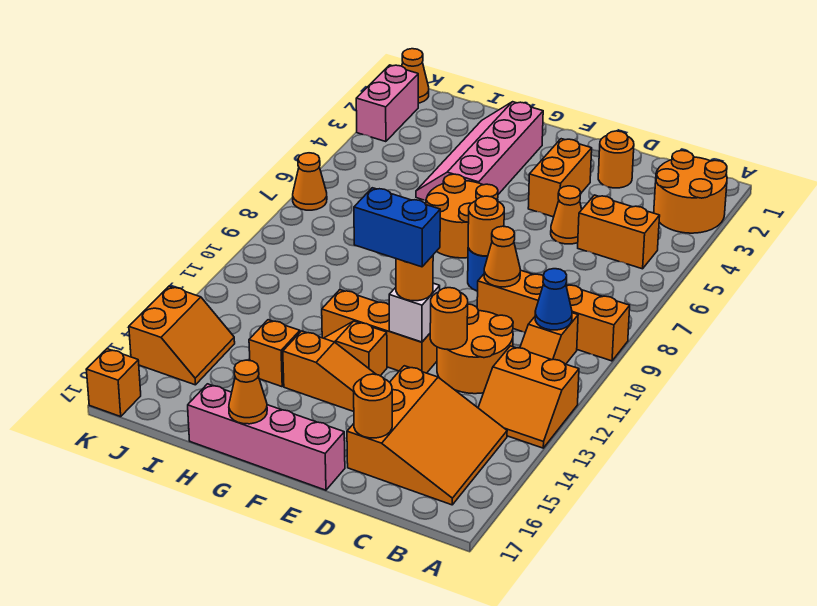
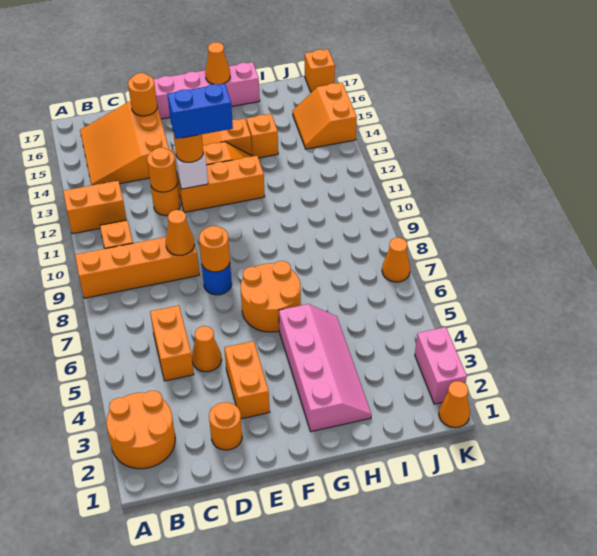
orange brick B5:C5 level 1 -> orange brick C5:C6 level 1
blue cone B10 level 2 -> none
orange round brick C11:D12 level 1 -> orange round brick D12 level 1

